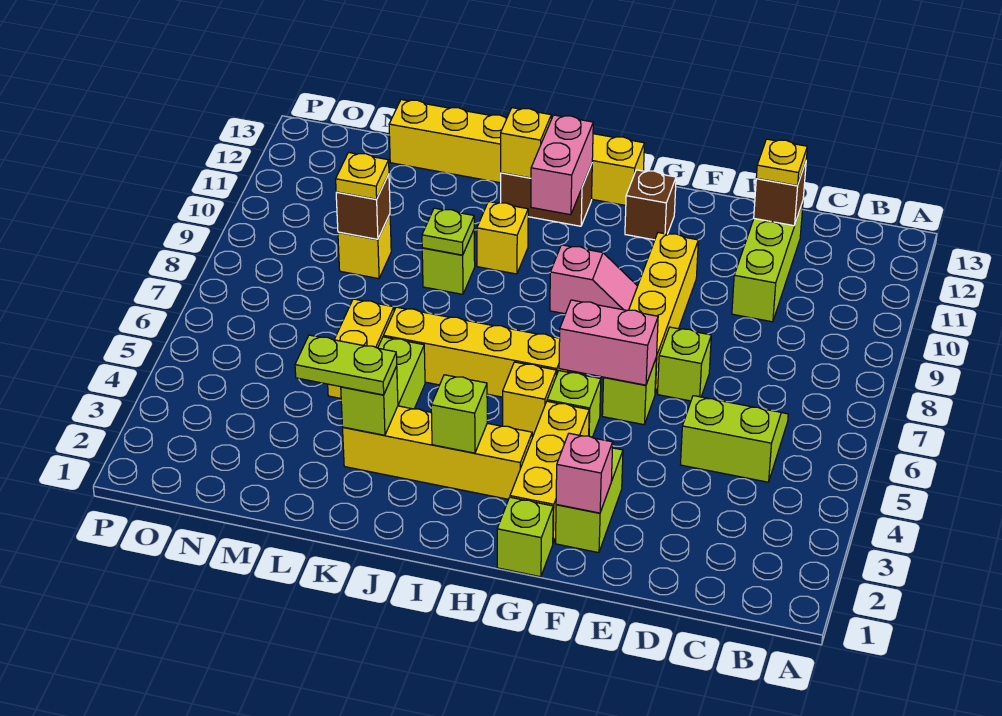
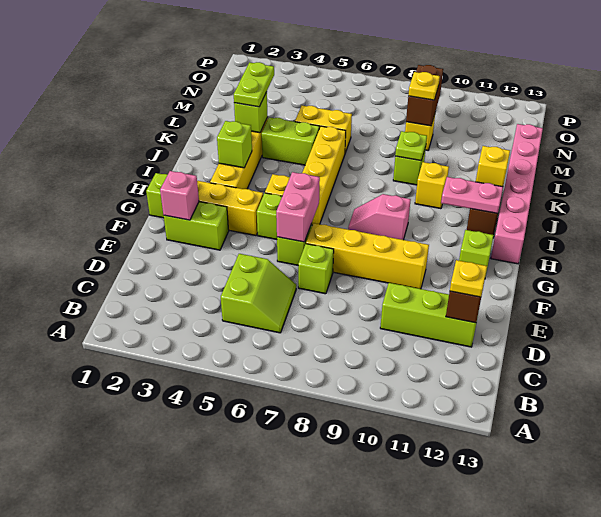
pink slope G9:H9 level 1 top H -> pink slope H8:H9 level 1 top 9
brown brick G12 level 1 -> lime brick G12 level 1
yellow brick H13:M13 level 1 -> pink brick H13:M13 level 1
pink brick I11:I12 level 2 -> pink plate I11:I12 level 2
brown brick M9 level 2 -> brown brick M9:N9 level 2

